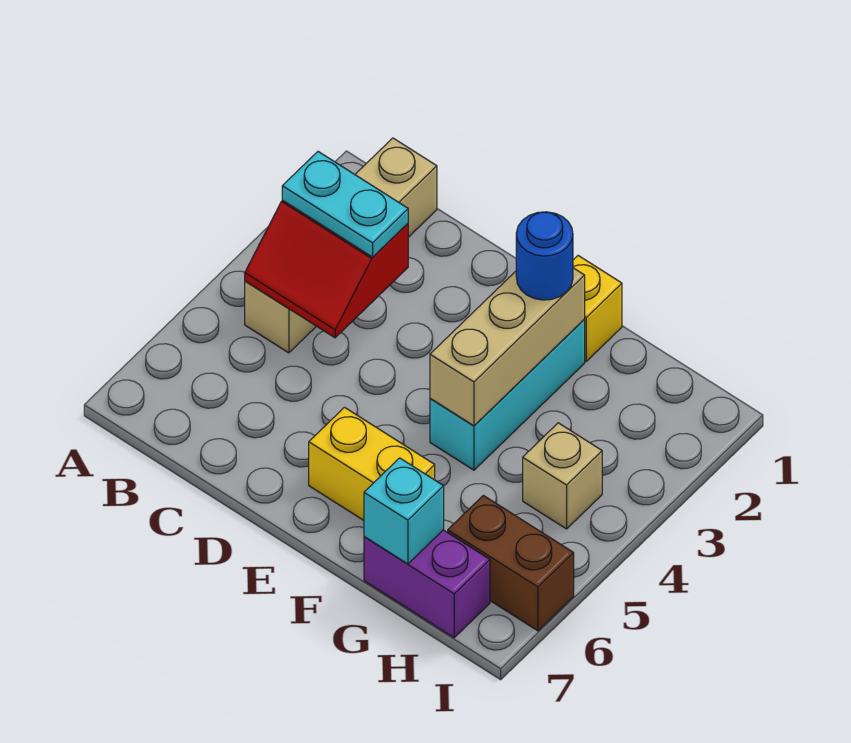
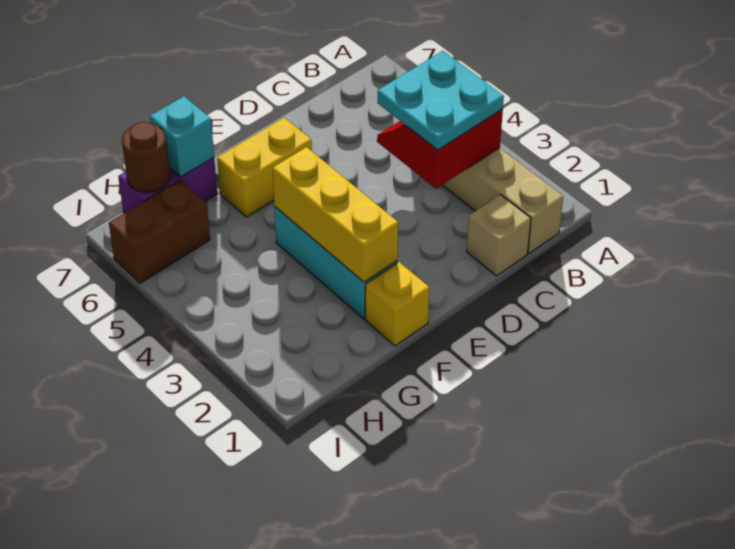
cyan plate B3:C3 level 3 -> cyan plate B3:C4 level 3
tan brick F2:F4 level 2 -> yellow brick F2:F4 level 2
blue round brick F2 level 3 -> none
tan brick H4 level 1 -> tan brick C1 level 1
none -> brown round brick H7 level 2

